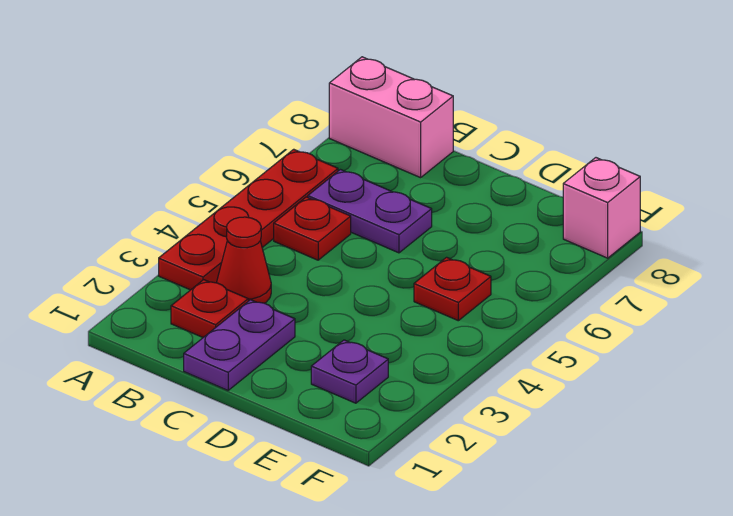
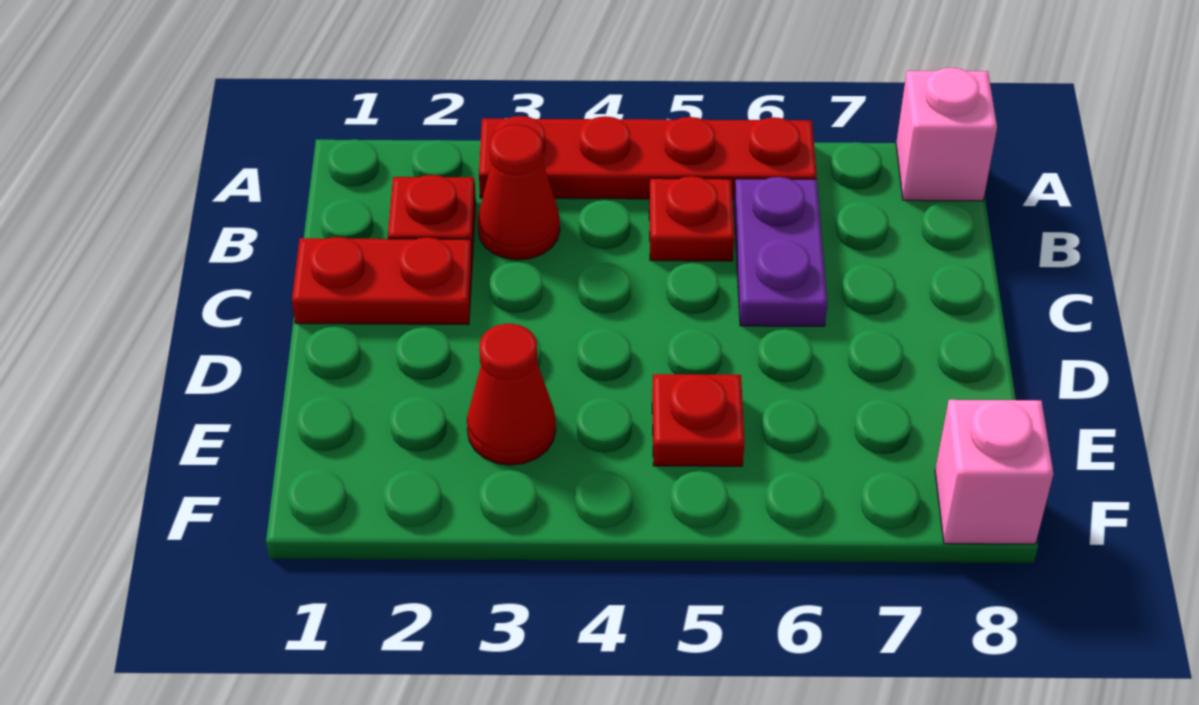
pink brick A8:B8 level 1 -> pink brick A8 level 1
purple plate C1:C2 level 1 -> red plate C1:C2 level 1
purple plate E2 level 1 -> none
none -> red cone E3 level 1

